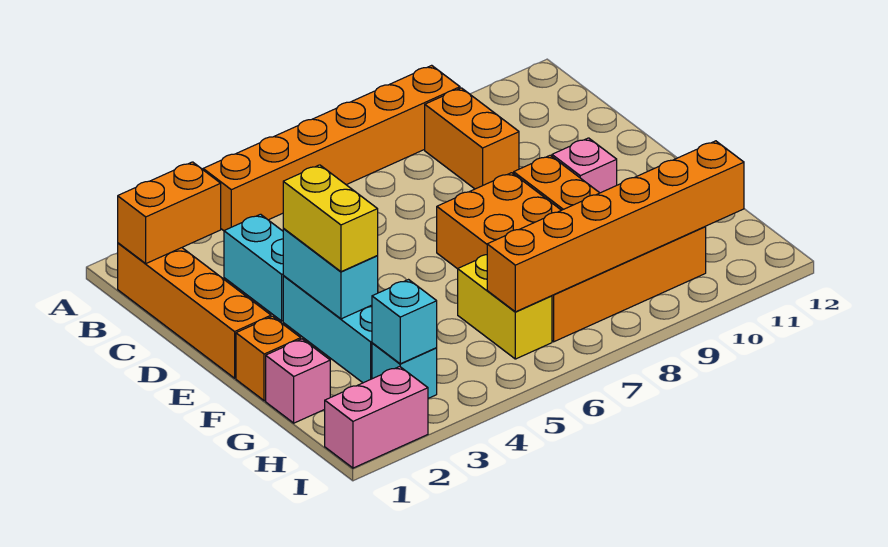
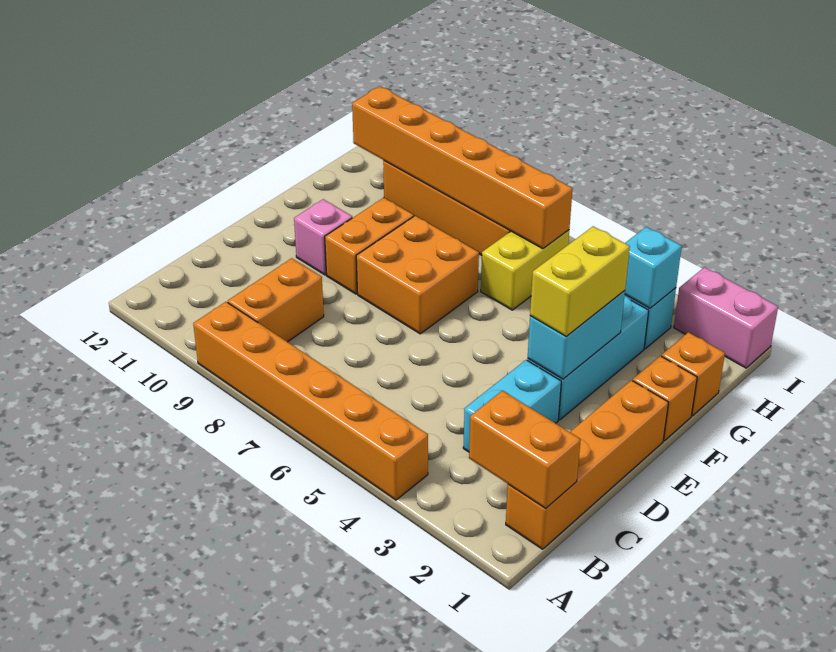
pink brick G1 level 1 -> orange brick G1 level 1

